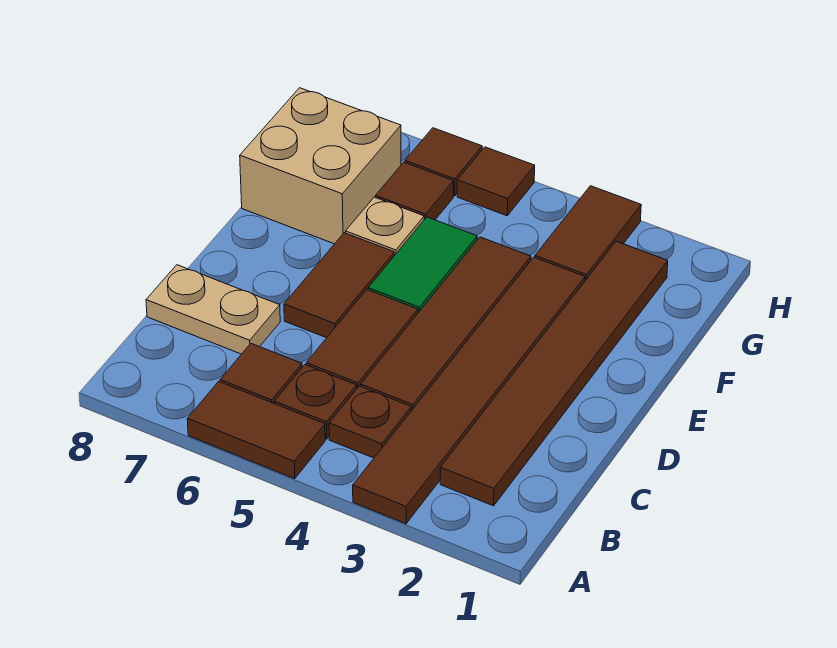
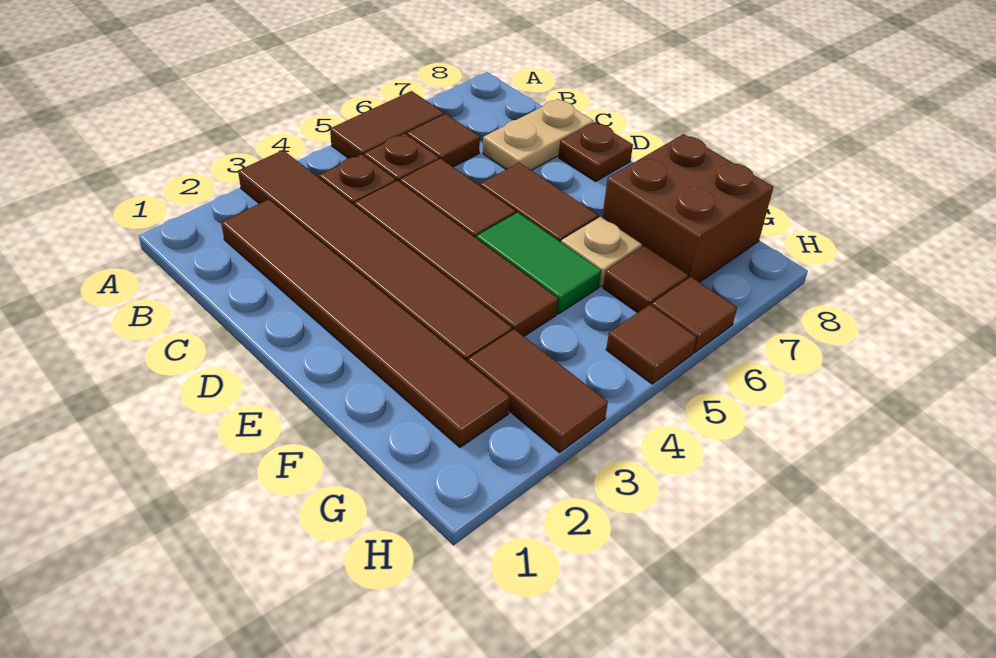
none -> brown plate D8 level 1
tan brick F7:G8 level 1 -> brown brick F7:G8 level 1

